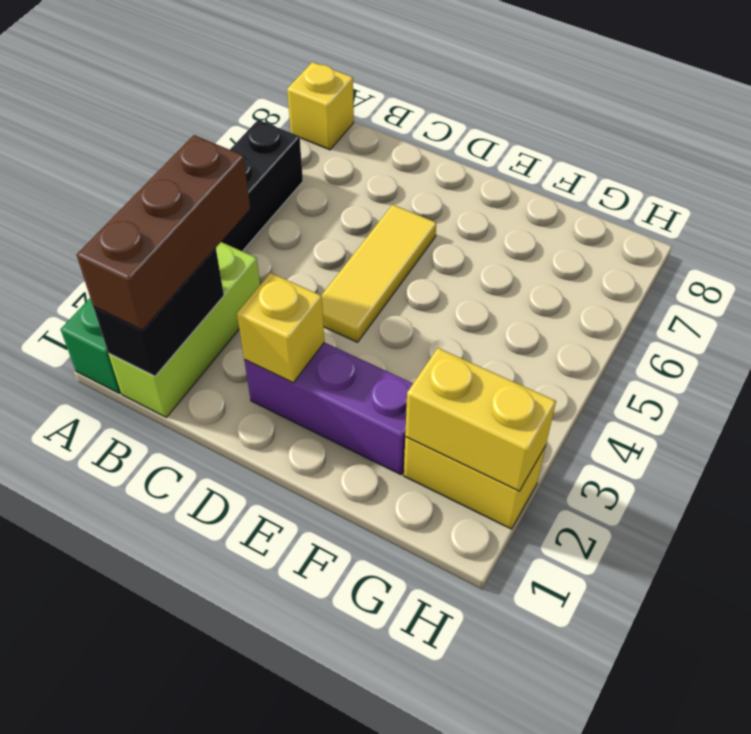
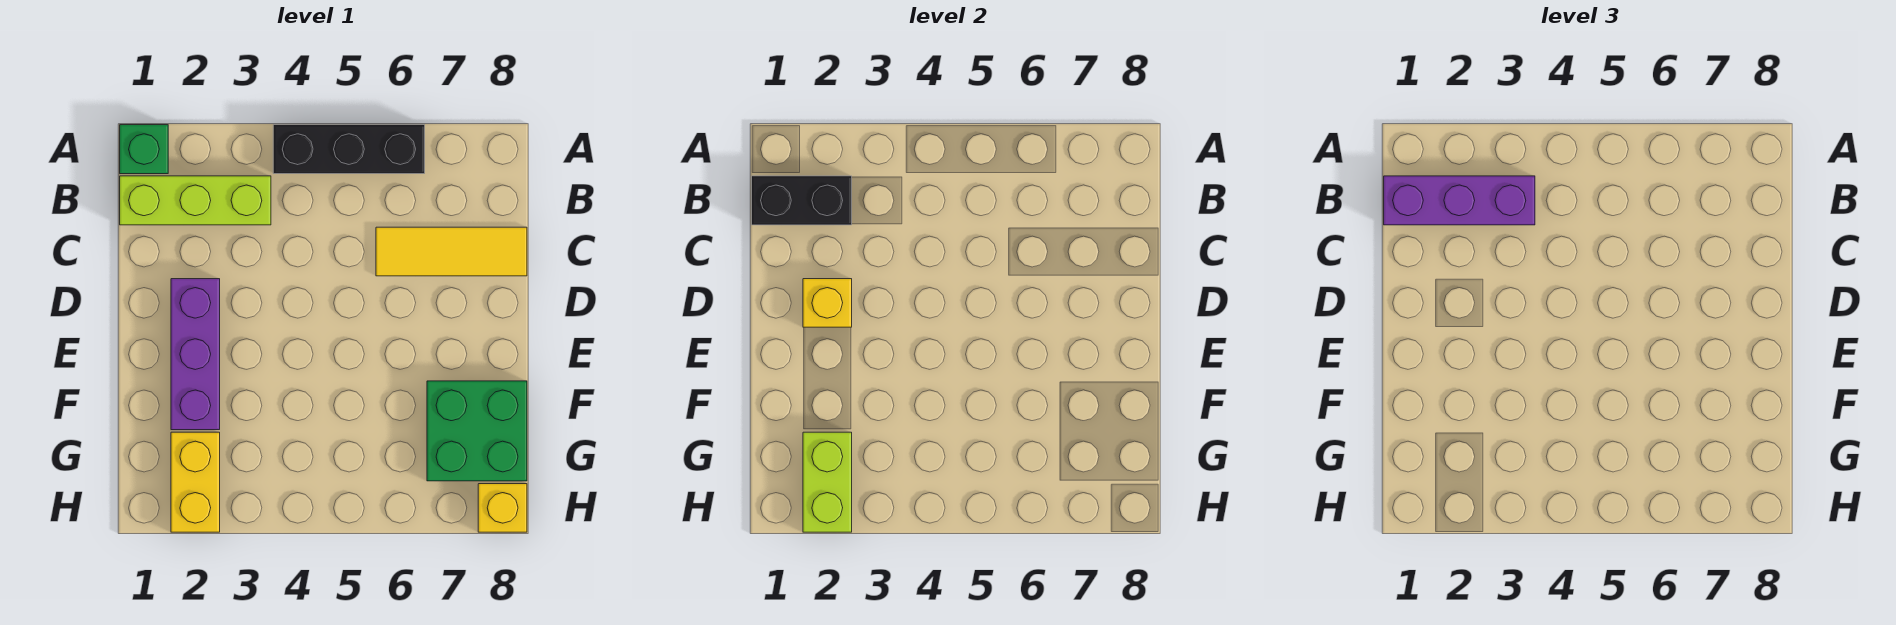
yellow brick A8 level 1 -> yellow brick H8 level 1
brown brick B1:B3 level 3 -> purple brick B1:B3 level 3
yellow tile D4:D6 level 1 -> yellow tile C6:C8 level 1
none -> green brick F7:G8 level 1
yellow brick G2:H2 level 2 -> lime brick G2:H2 level 2

